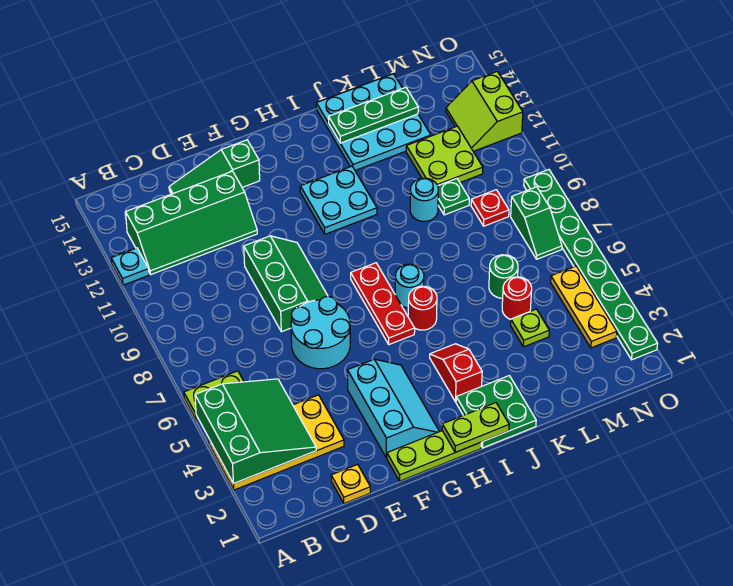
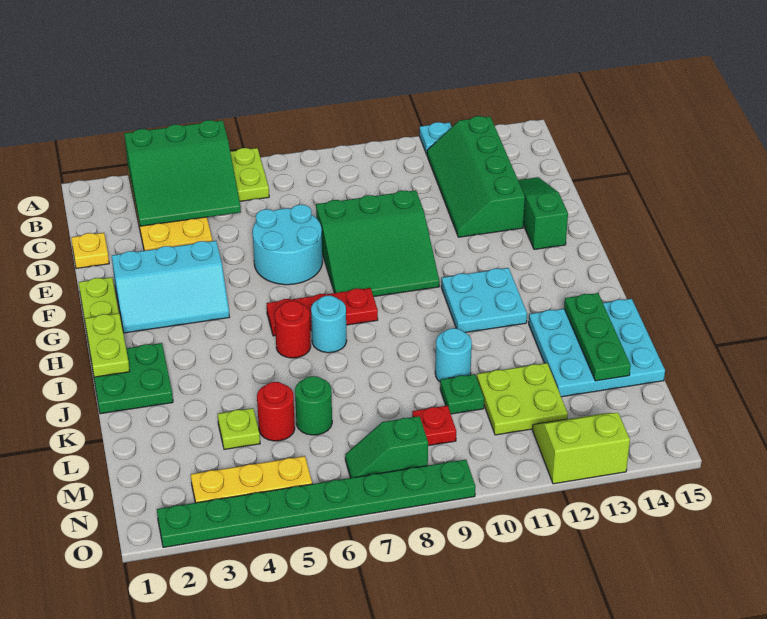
green slope E8:F10 level 1 top E -> green slope E8:G10 level 1 top E
red slope I3:I4 level 1 top 3 -> none

